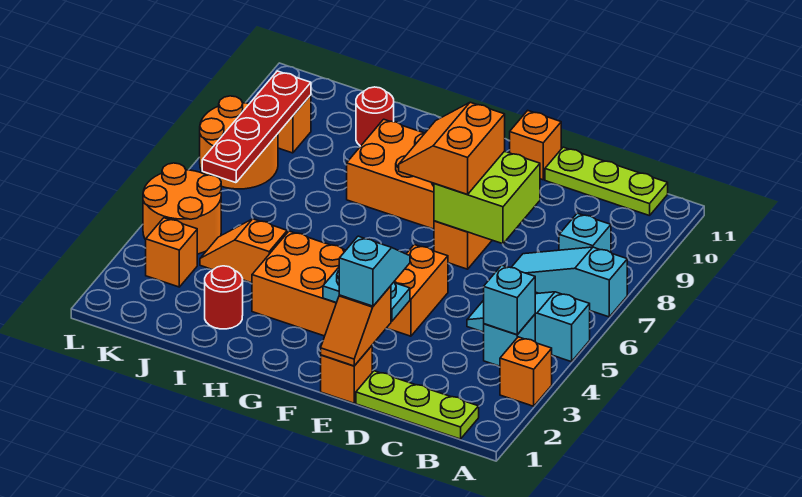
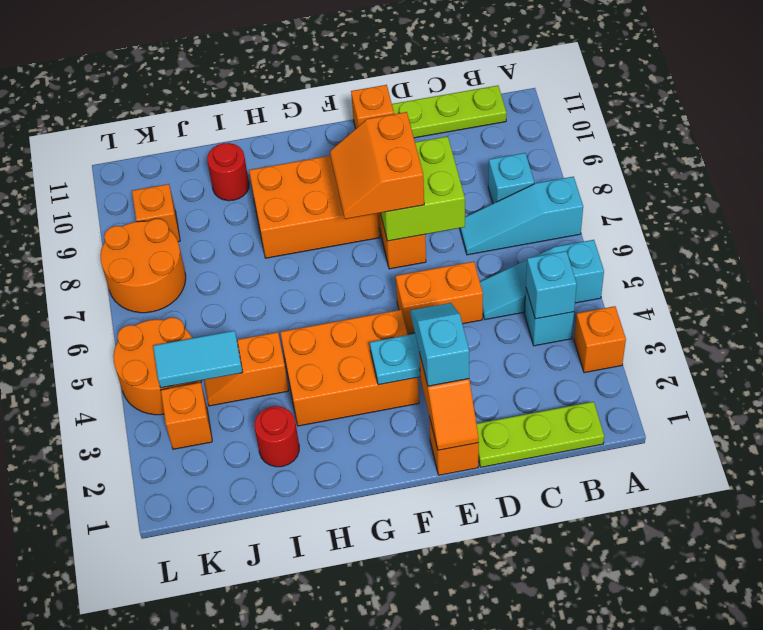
orange brick E4:E5 level 1 -> orange brick D5:E5 level 1
none -> cyan tile J4:K4 level 2
red plate K6:K9 level 2 -> none

